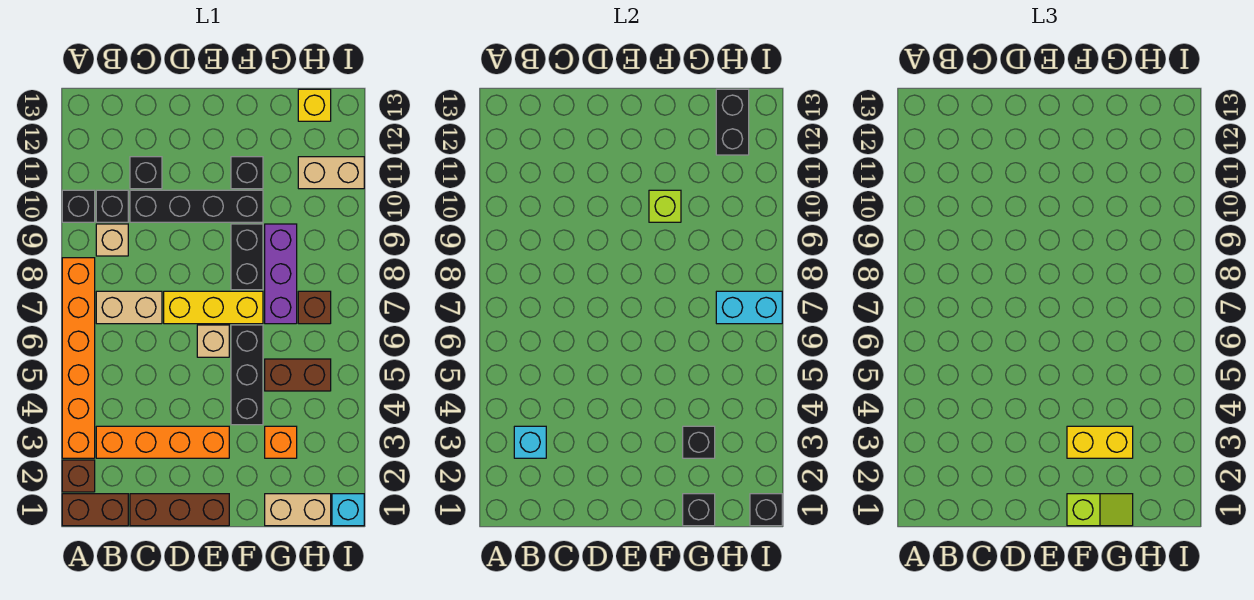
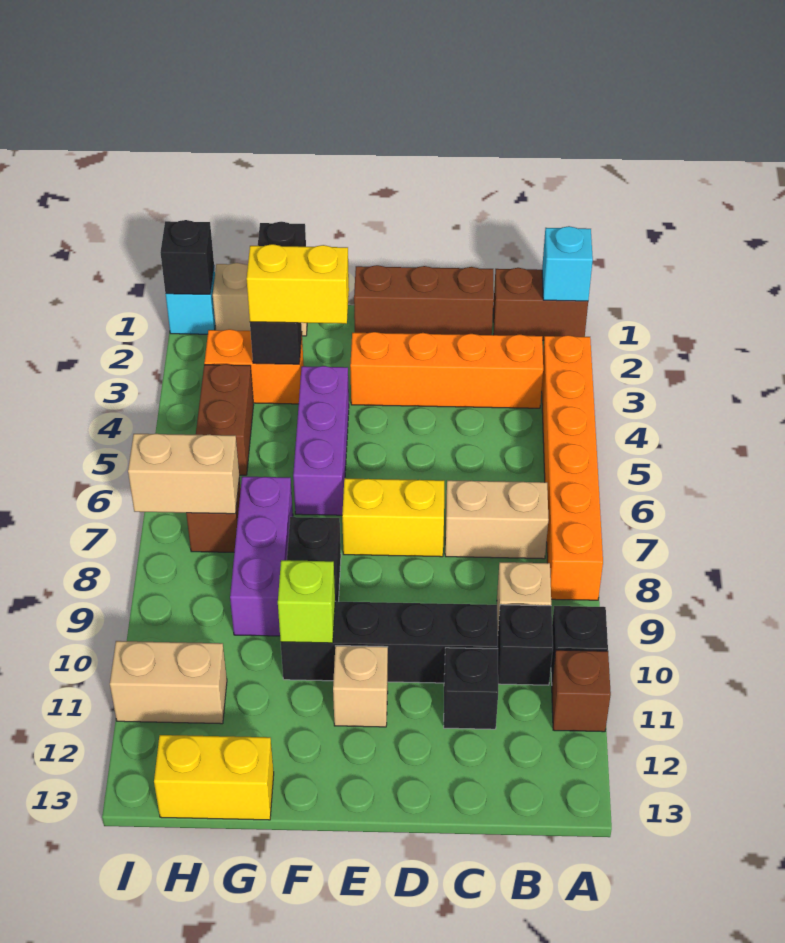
brown brick A2 level 1 -> brown brick A11 level 1
cyan brick B3 level 2 -> cyan brick A1 level 2
yellow brick D7:F7 level 1 -> yellow brick D7:E7 level 1
tan brick E6 level 1 -> tan brick E11 level 1
lime slope F1:G1 level 3 top F -> none
black brick F4:F6 level 1 -> purple brick F4:F6 level 1
black brick F11 level 1 -> none
orange brick G3 level 1 -> orange brick G3:H3 level 1
brown brick G5:H5 level 1 -> brown brick H4:H5 level 1
cyan brick H7:I7 level 2 -> tan brick H7:I7 level 2
black brick H12:H13 level 2 -> none
yellow brick H13 level 1 -> yellow brick G13:H13 level 1

